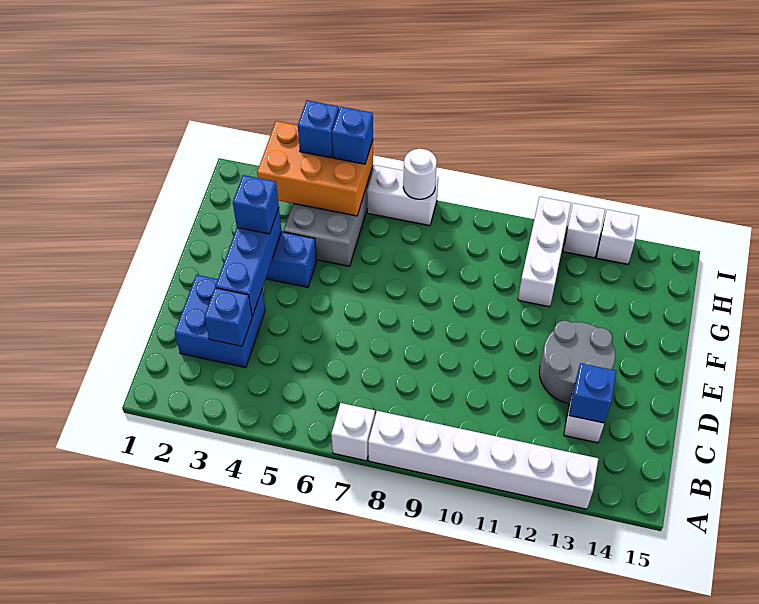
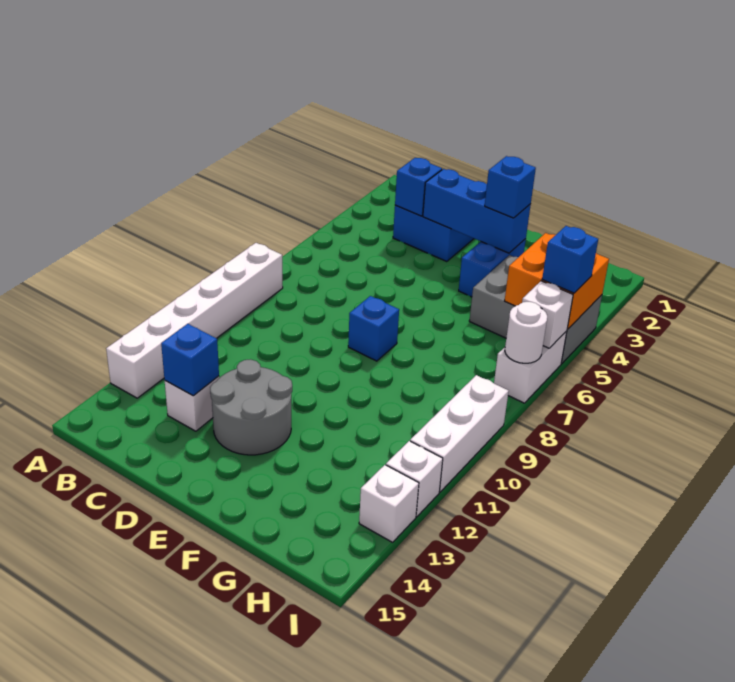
white brick A7 level 1 -> white brick I6 level 2
white brick G11:I11 level 1 -> white brick I9:I11 level 1
orange brick H3:I5 level 2 -> orange brick H4:I5 level 2
blue brick I4 level 3 -> blue brick E8 level 1

